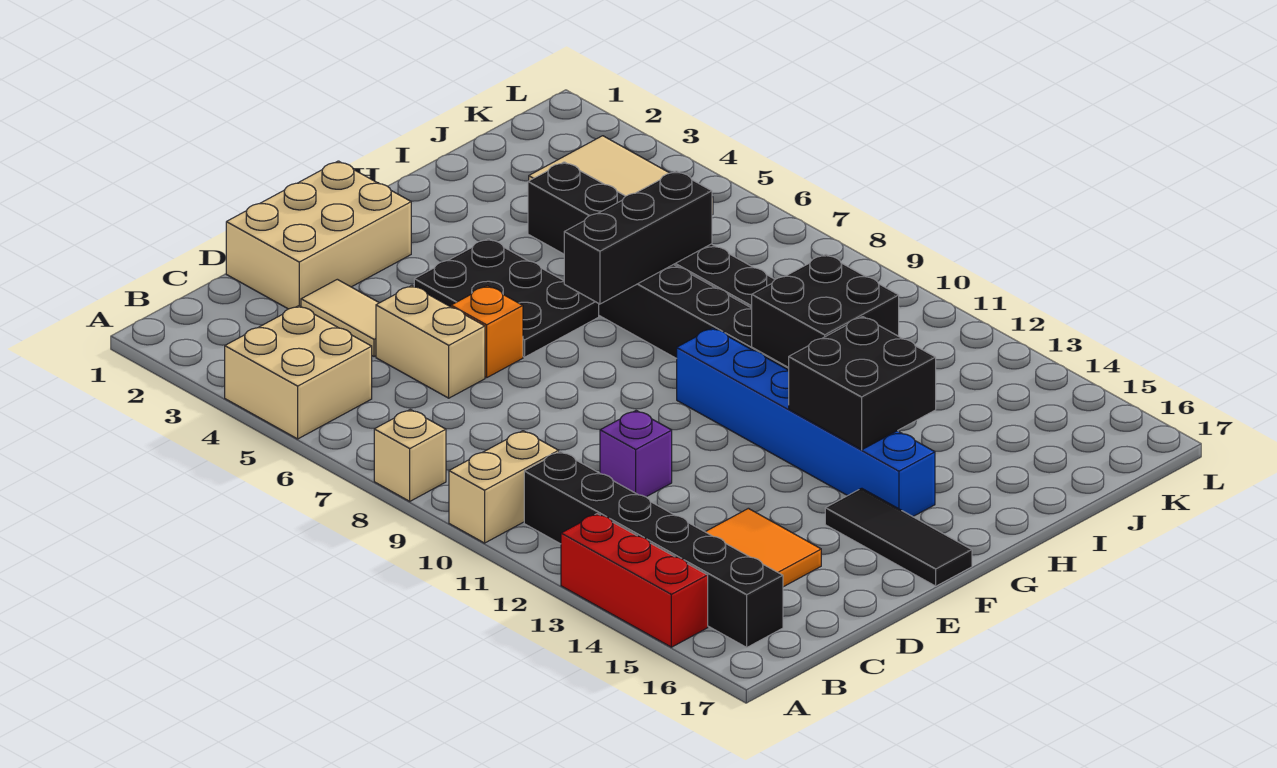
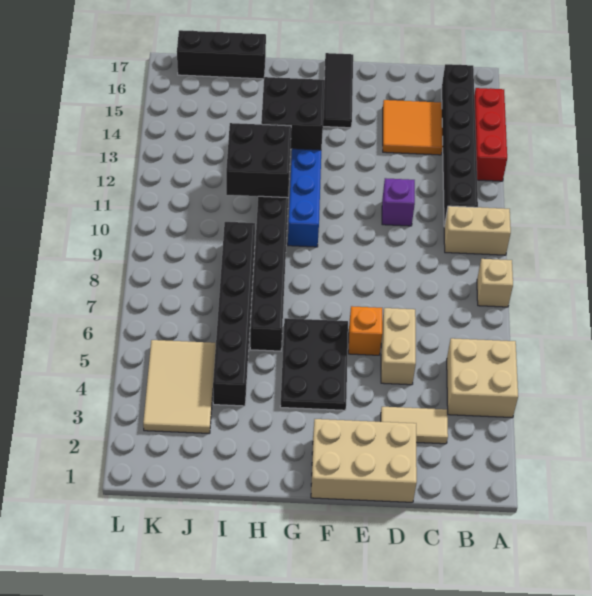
tan tile D3:D4 level 1 -> tan tile C3:D3 level 1
black brick G7:I7 level 2 -> black brick I17:K17 level 1

